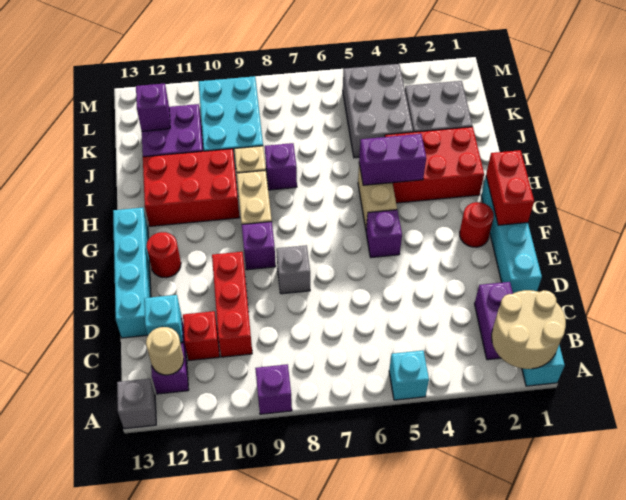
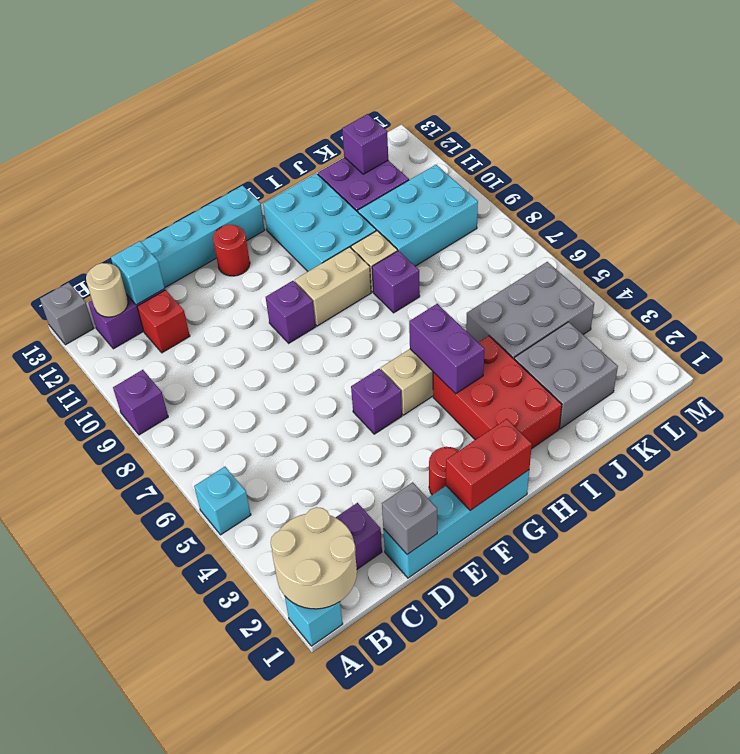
red brick C10:E10 level 1 -> none
grey brick E8 level 1 -> grey brick D1 level 2
red brick H10:I12 level 1 -> cyan brick H10:I12 level 1

